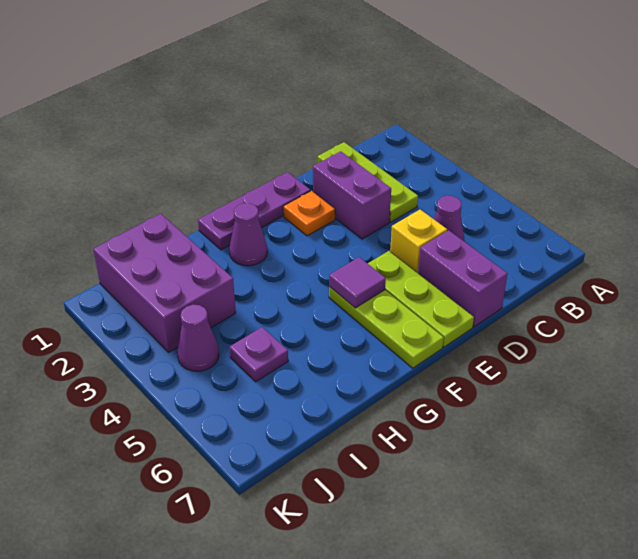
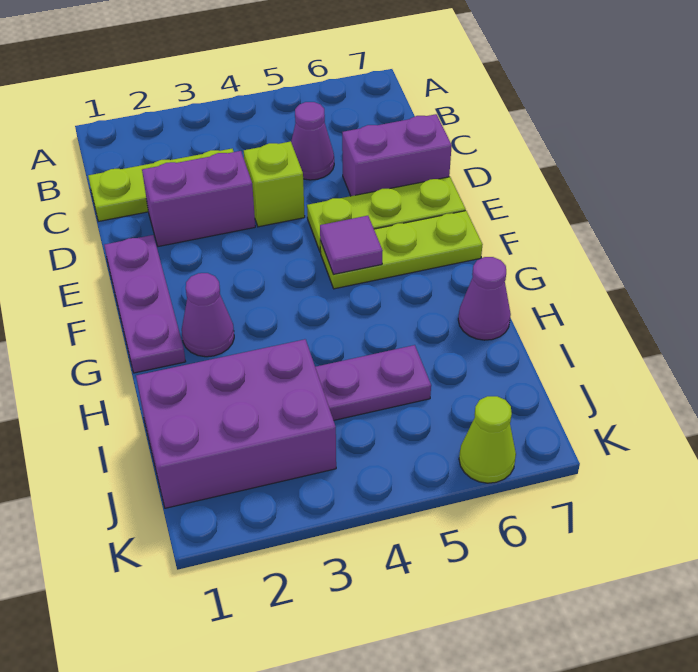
none -> lime brick D4 level 1
yellow brick D5 level 1 -> none
orange plate E2 level 1 -> none
purple plate I5 level 1 -> purple plate I4:I5 level 1
purple cone J4 level 1 -> purple cone H7 level 1
none -> lime cone K6 level 1

